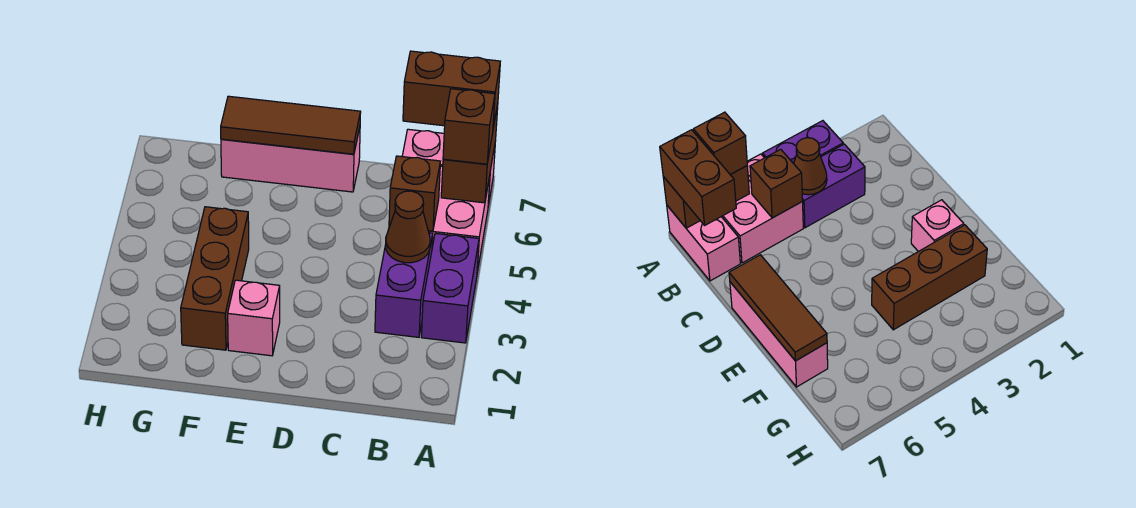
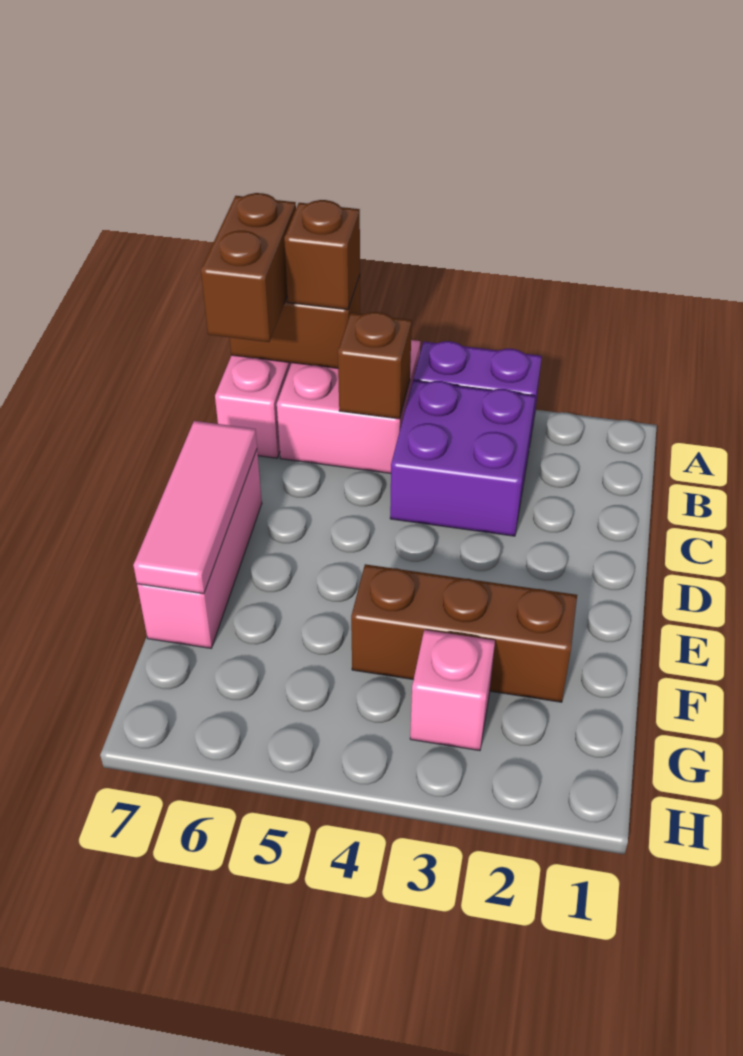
purple brick B3:B4 level 1 -> purple brick B3:C4 level 1
brown cone B4 level 2 -> none
brown tile D7:F7 level 2 -> pink tile D7:F7 level 2
pink brick E2 level 1 -> pink brick G3 level 1

